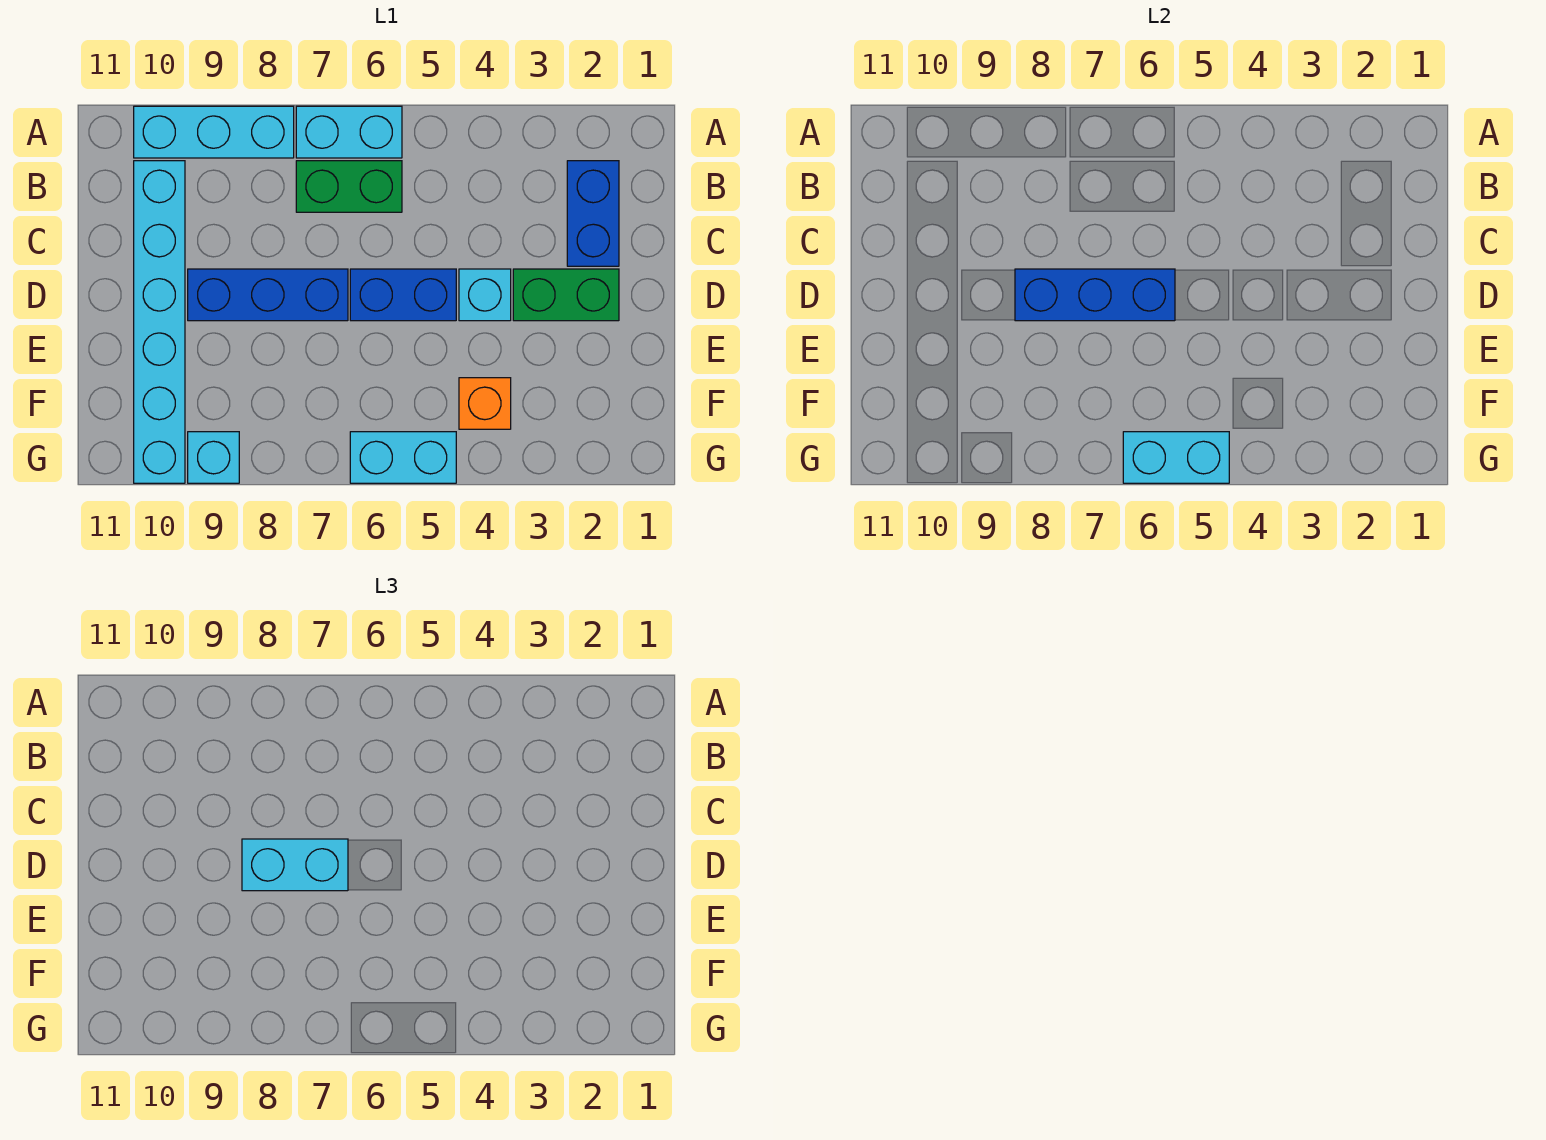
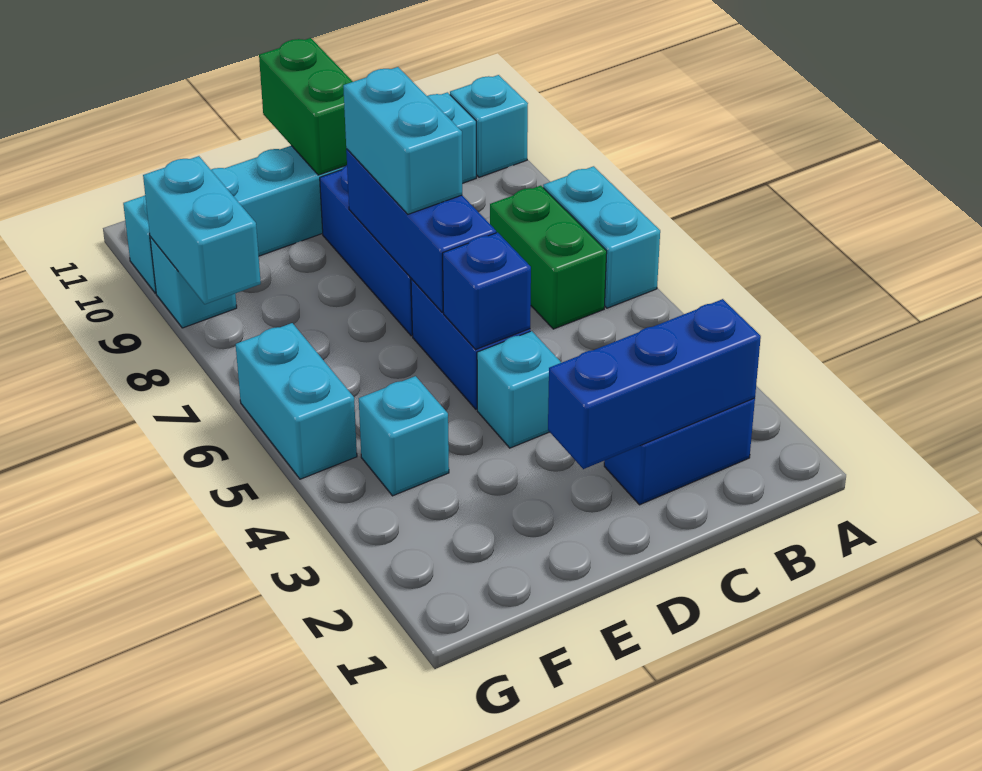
cyan brick A8:A10 level 1 -> cyan brick A10 level 1
none -> blue brick B2:D2 level 2
green brick D2:D3 level 1 -> green brick D10:D11 level 2
none -> blue brick D5 level 2
orange brick F4 level 1 -> cyan brick F4 level 1
cyan brick G5:G6 level 2 -> cyan brick G8:G9 level 2

